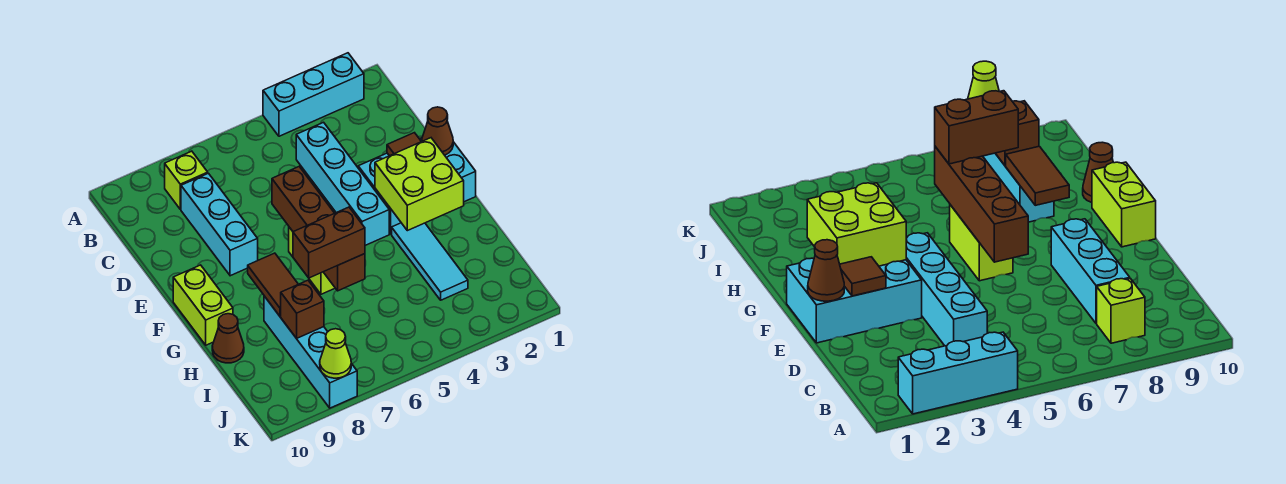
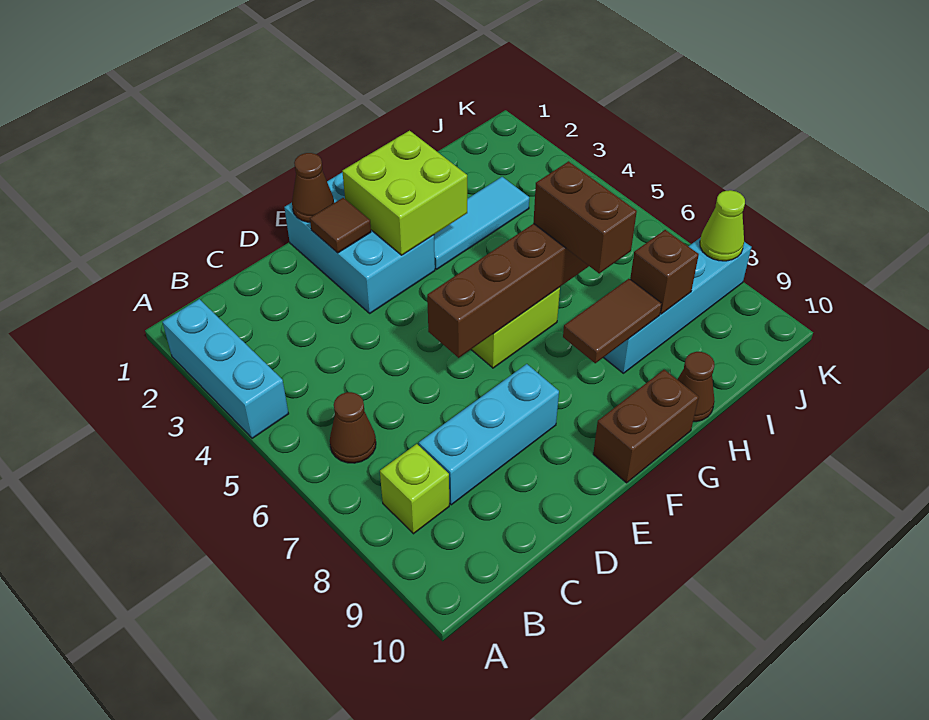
none -> brown cone B6 level 1
cyan brick C4:F4 level 1 -> none
lime brick F10:G10 level 1 -> brown brick F10:G10 level 1

